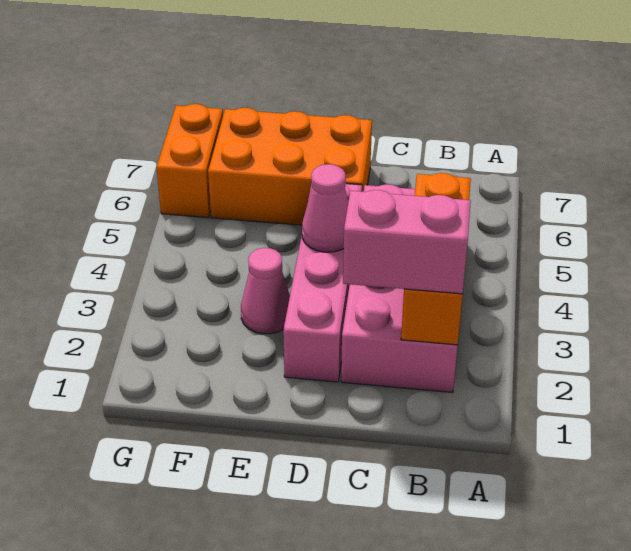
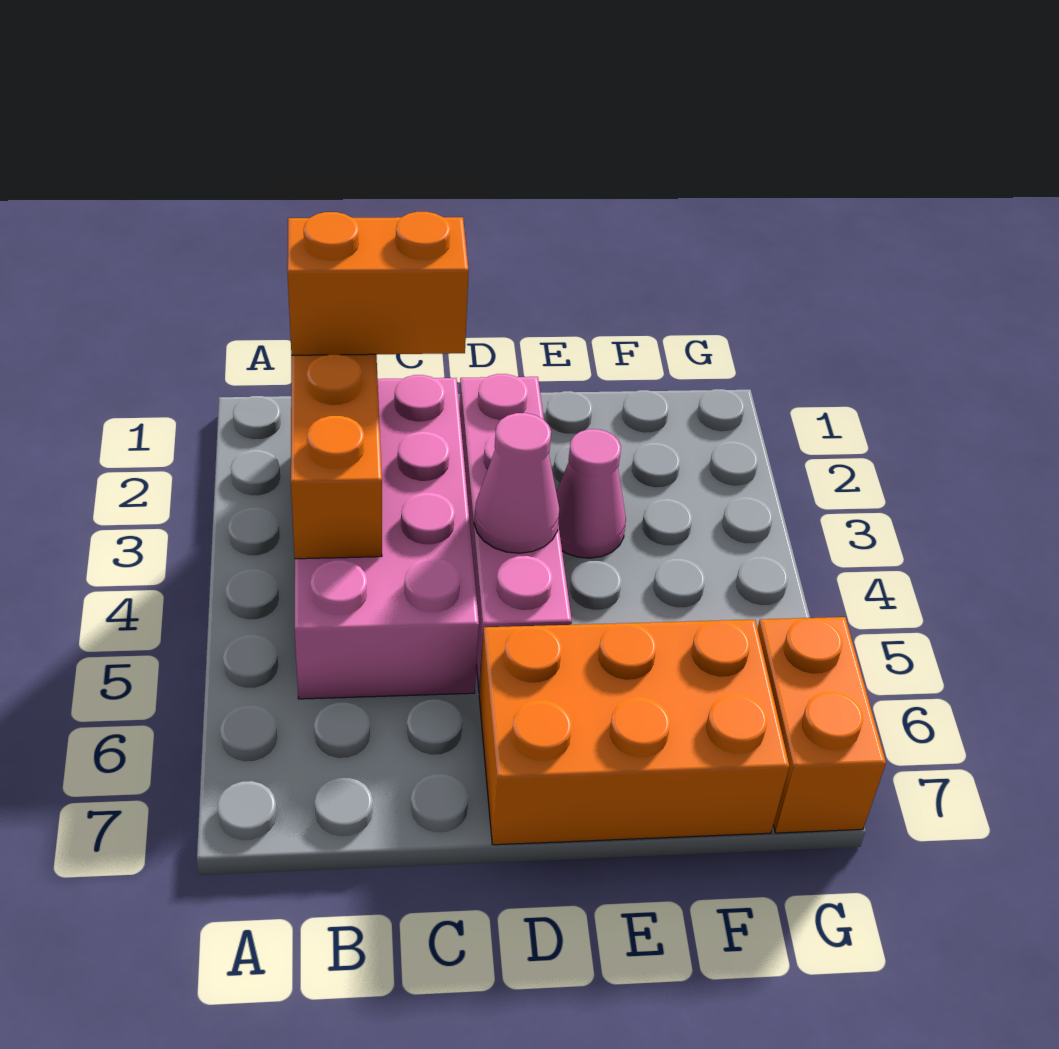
pink brick B2:C2 level 3 -> orange brick B2:C2 level 3

